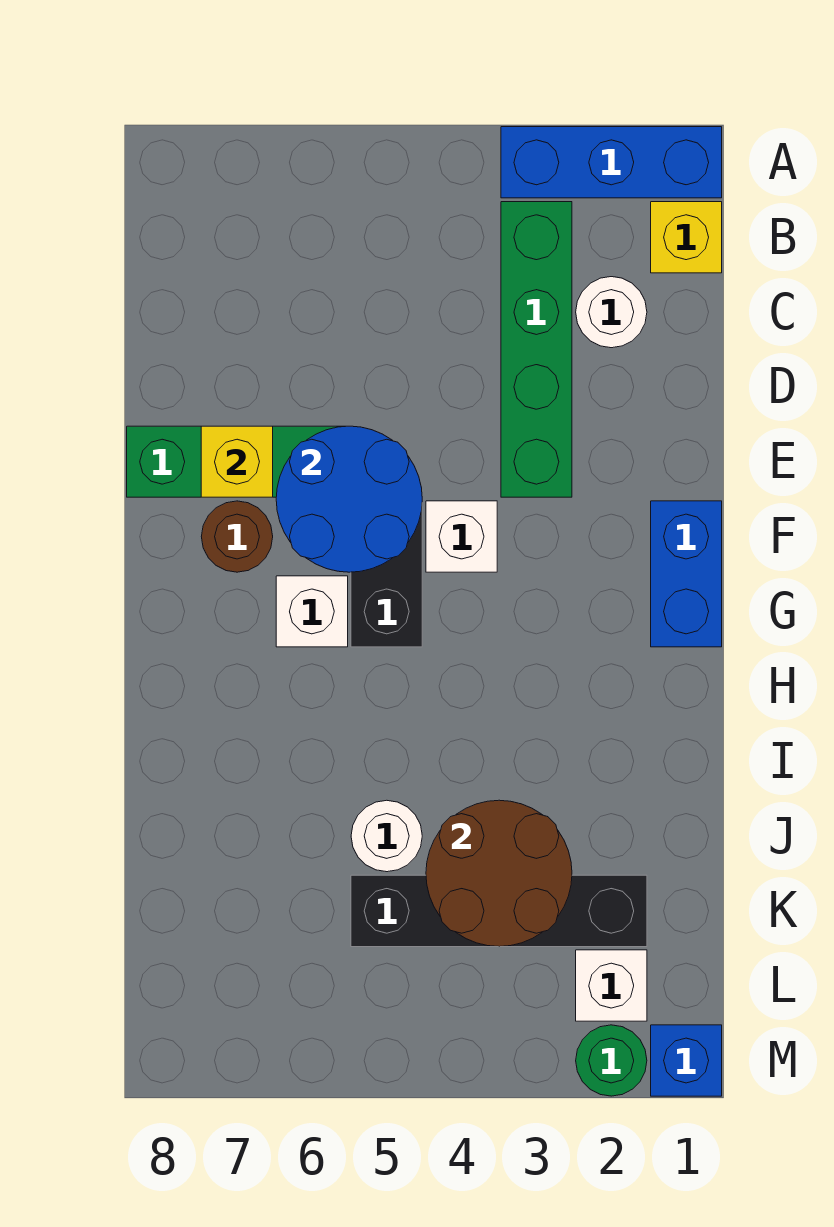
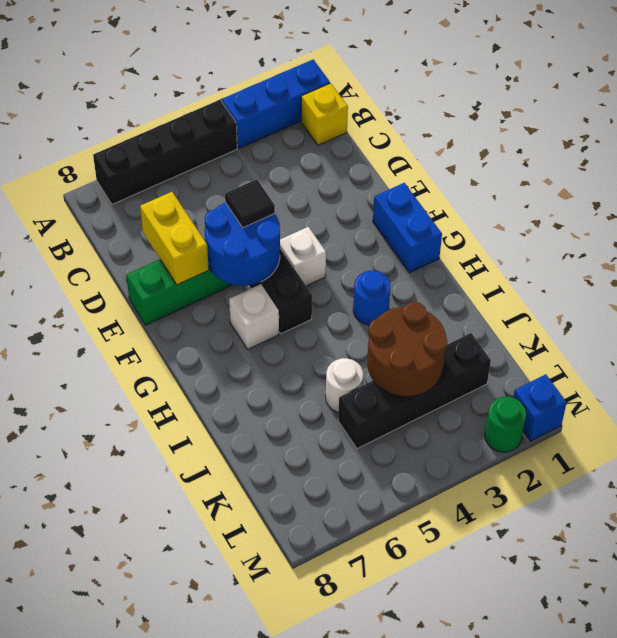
none -> black brick A4:A7 level 1
green brick B3:E3 level 1 -> none
white round brick C2 level 1 -> none
none -> black tile E5 level 3
yellow brick E7 level 2 -> yellow brick D7:E7 level 2
brown round brick F7 level 1 -> none
none -> blue round brick H3 level 1
white brick L2 level 1 -> none

